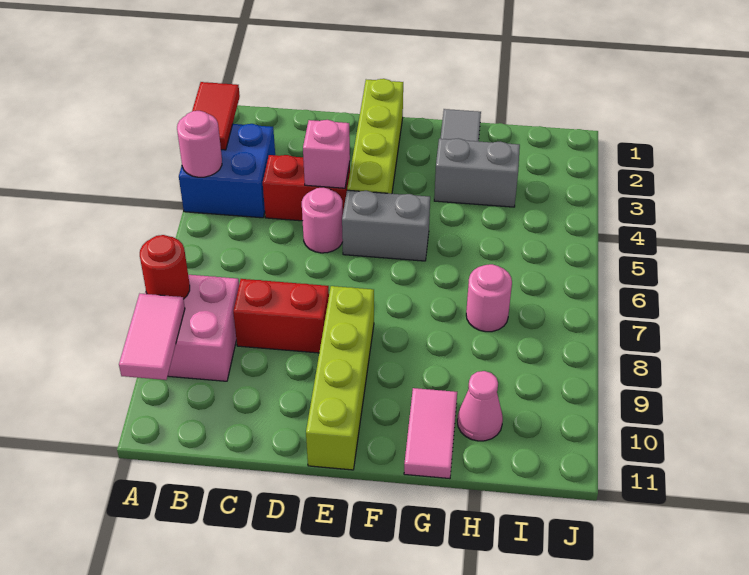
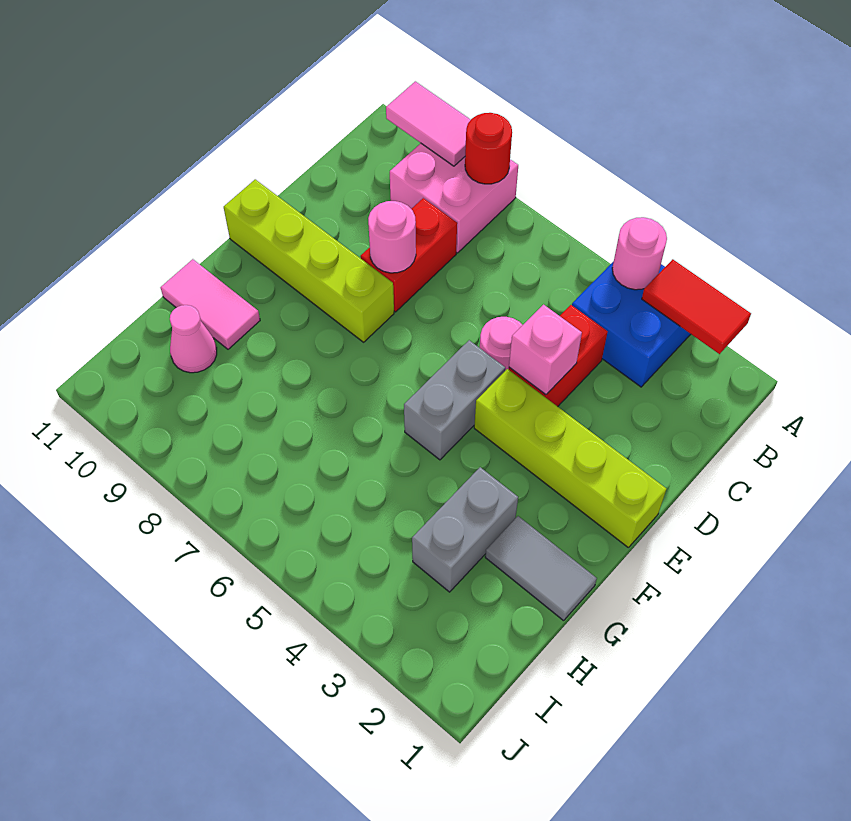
pink round brick H7 level 1 -> pink round brick D8 level 2

